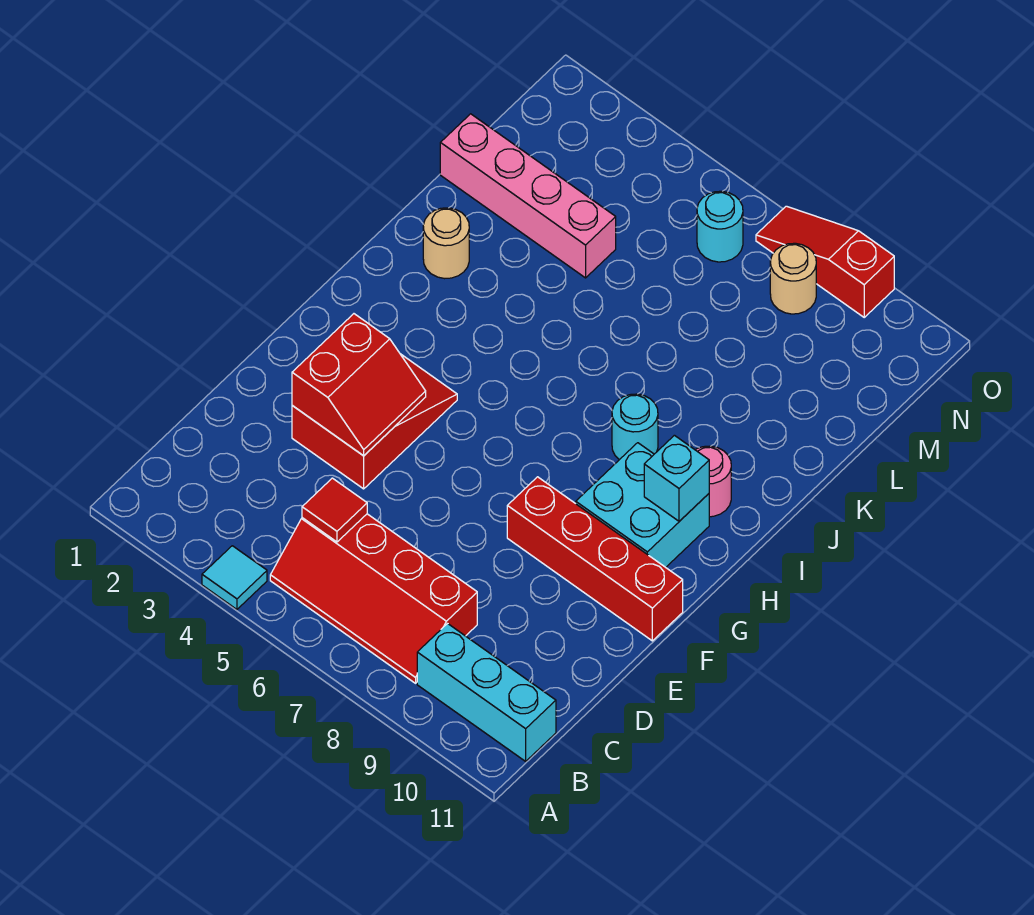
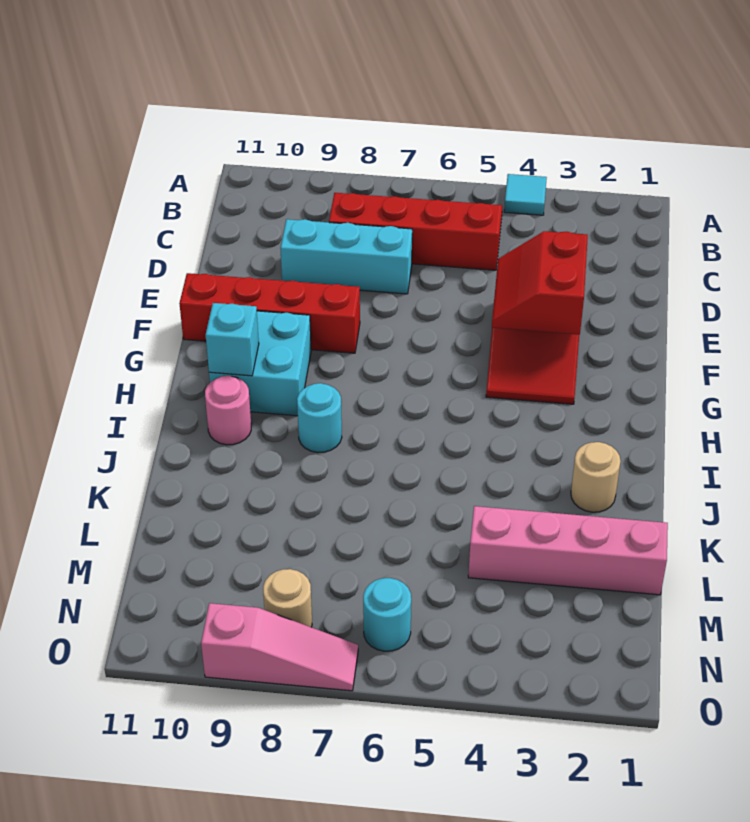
cyan brick B9:B11 level 1 -> cyan brick D7:D9 level 1
red tile C5 level 2 -> none
red slope O7:O9 level 1 top 9 -> pink slope O7:O9 level 1 top 9

